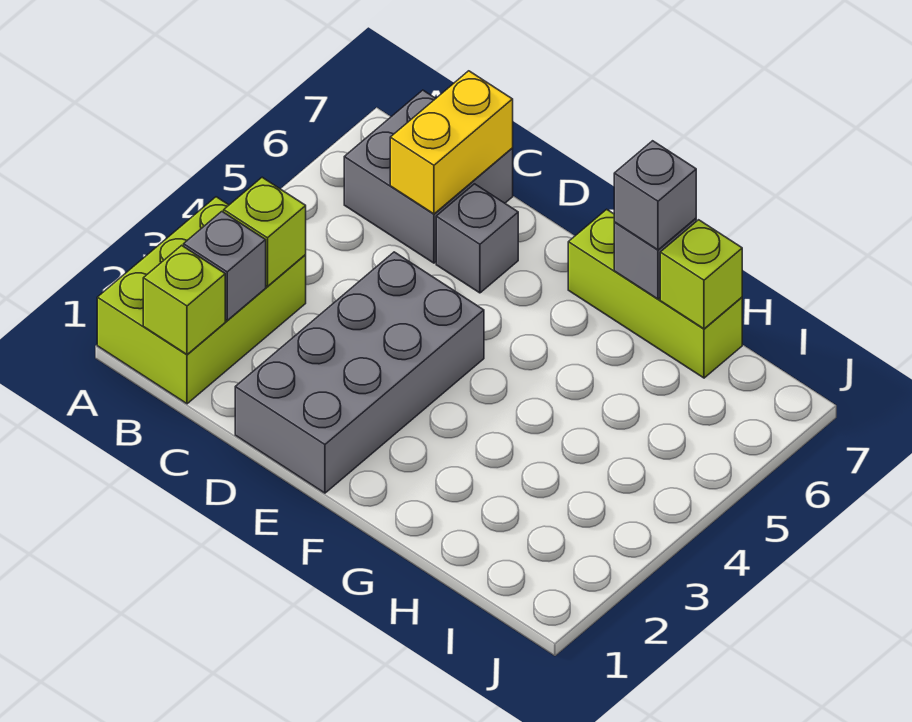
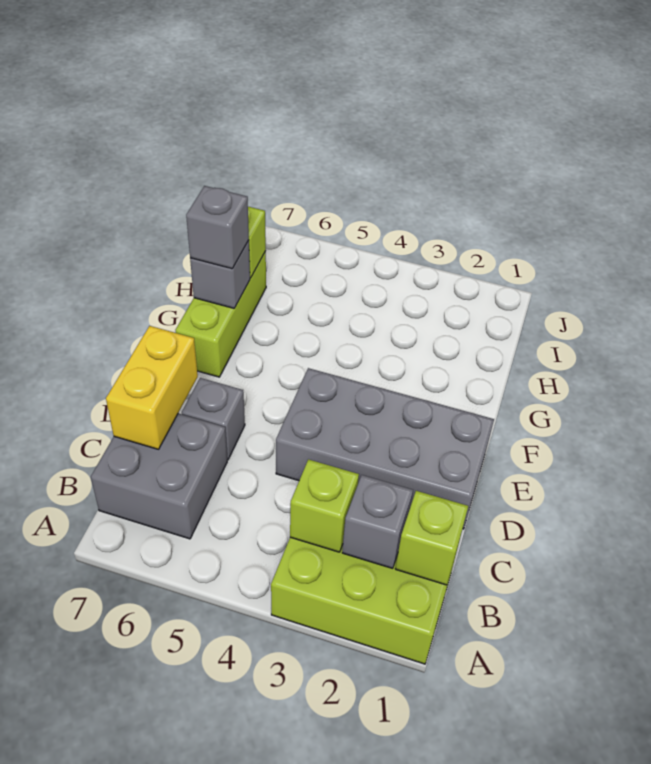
yellow brick C6:C7 level 2 -> yellow brick C7:D7 level 2

